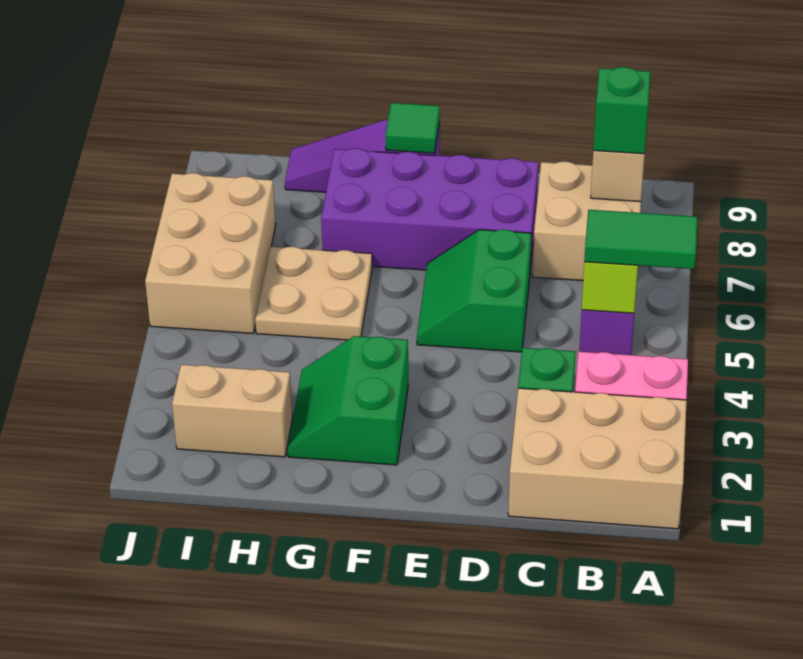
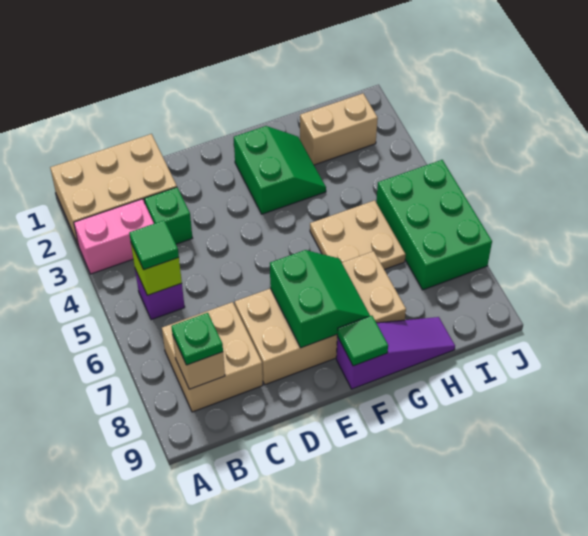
green tile A5:B5 level 3 -> green tile B5 level 3
green brick B8 level 3 -> green plate B8 level 3
green slope D5:E6 level 1 top D -> green slope E7:F8 level 2 top E
purple brick D7:G8 level 1 -> tan brick D7:G8 level 1
tan brick I5:J7 level 1 -> green brick I5:J7 level 1

